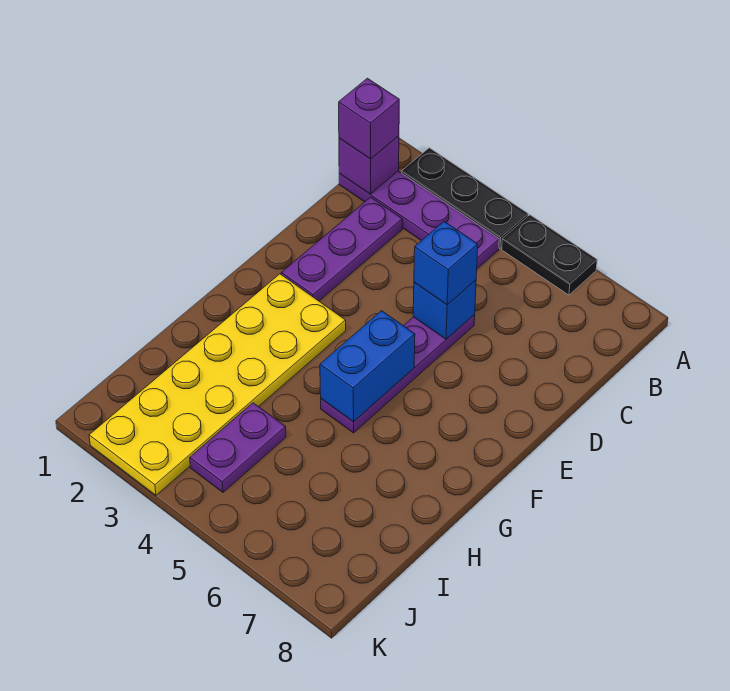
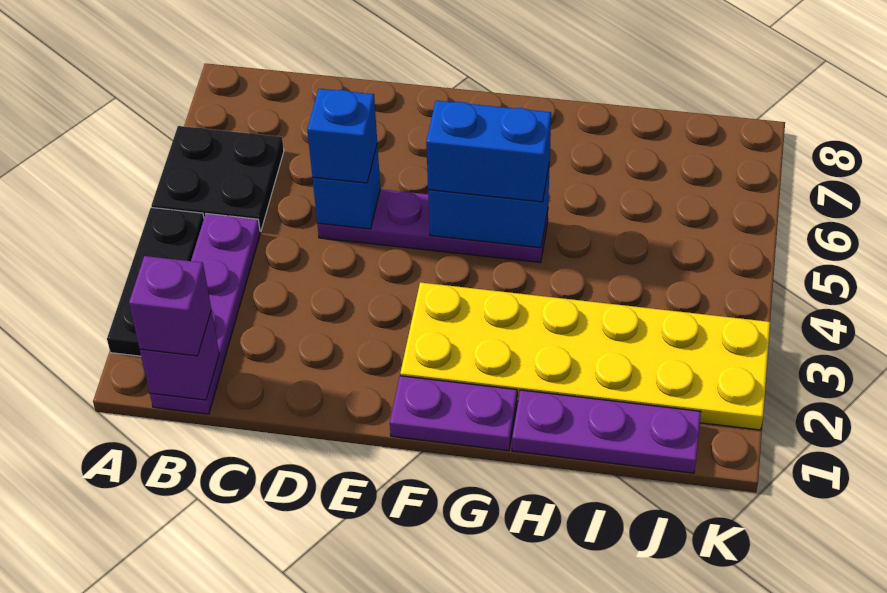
black plate A5:A6 level 1 -> black plate A5:B6 level 1
purple plate C2:E2 level 1 -> purple plate H1:J1 level 1
none -> blue brick F5:G5 level 3
purple plate I4:J4 level 1 -> purple plate F1:G1 level 1

